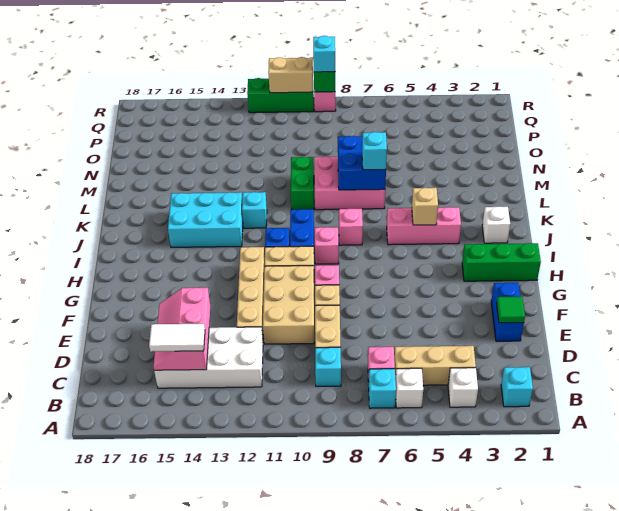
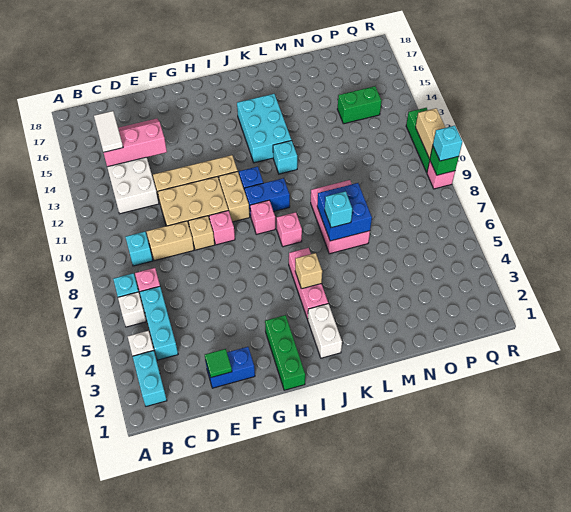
cyan brick B2 level 1 -> cyan brick B2:B3 level 1
tan brick C4:C6 level 1 -> cyan brick C4:C6 level 1
white brick J2 level 1 -> white brick J2:J3 level 1
green brick L10:M10 level 1 -> green brick O14:P14 level 1

